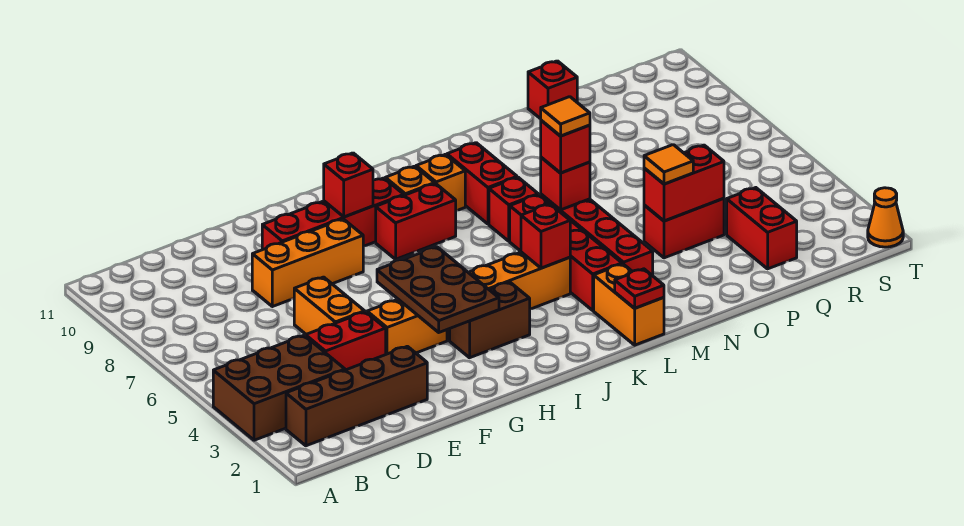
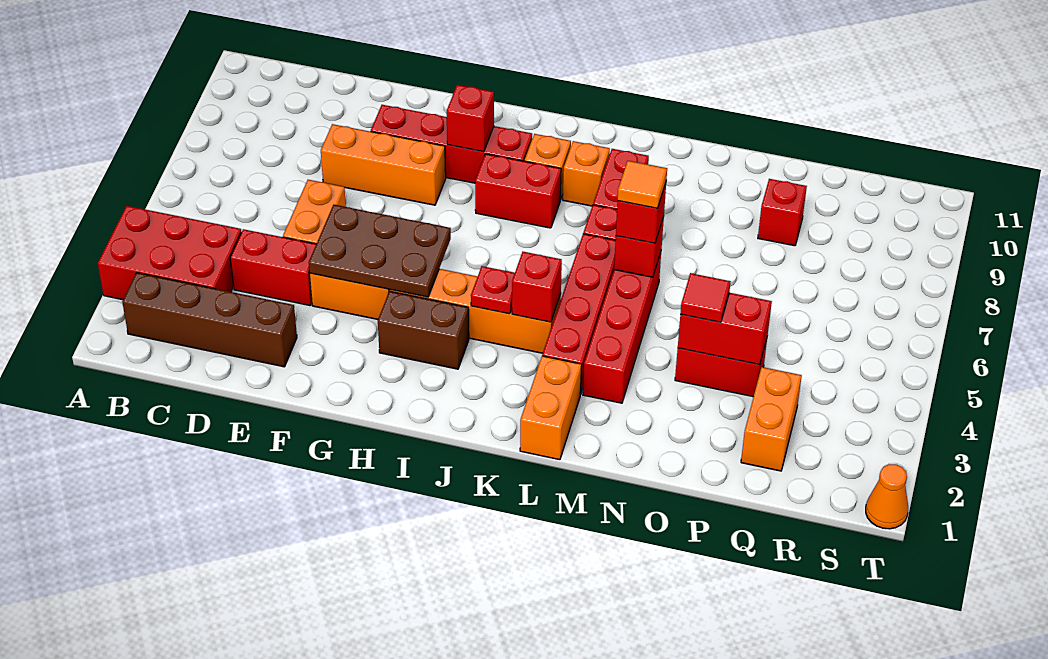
brown brick A3:C4 level 1 -> red brick A3:C4 level 1
brown plate G3:H5 level 2 -> brown plate F4:H5 level 2
red plate L1 level 2 -> red plate J4 level 2
orange tile O4 level 3 -> red tile O4 level 3
red brick P11 level 1 -> red brick P9 level 1
red brick Q2:Q3 level 1 -> orange brick Q2:Q3 level 1

